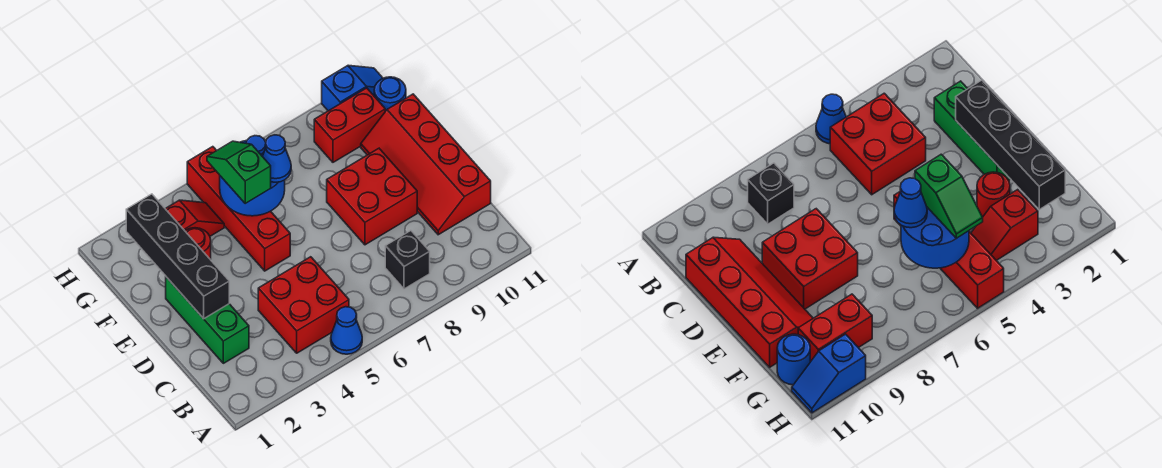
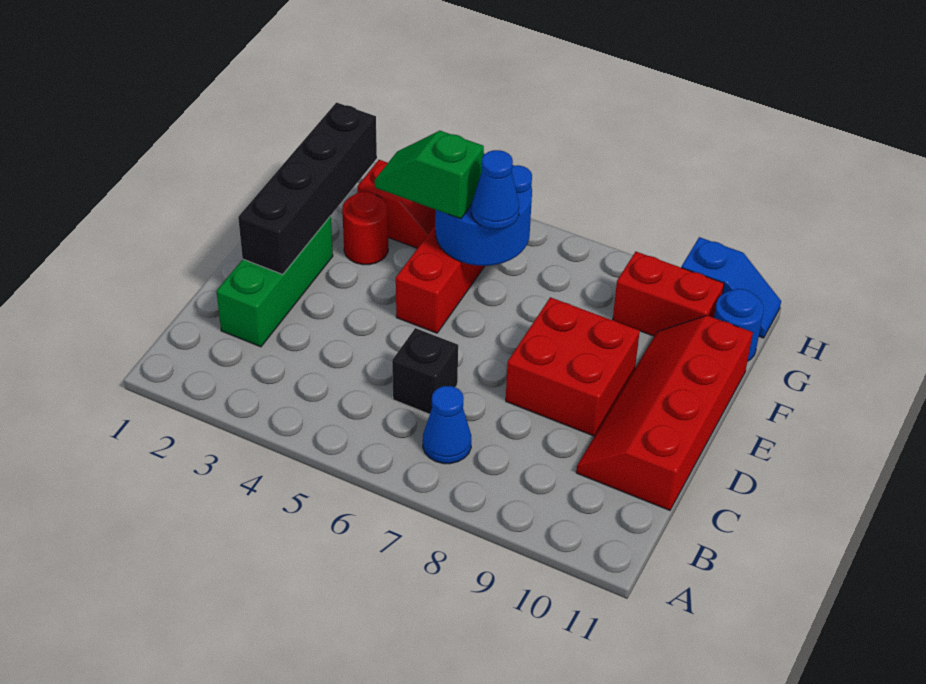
blue cone A5 level 1 -> blue cone B7 level 1
red brick B4:C5 level 1 -> none
black brick B8 level 1 -> black brick C6 level 1
green slope F5:G5 level 3 top F -> green slope F4:F5 level 3 top 5

